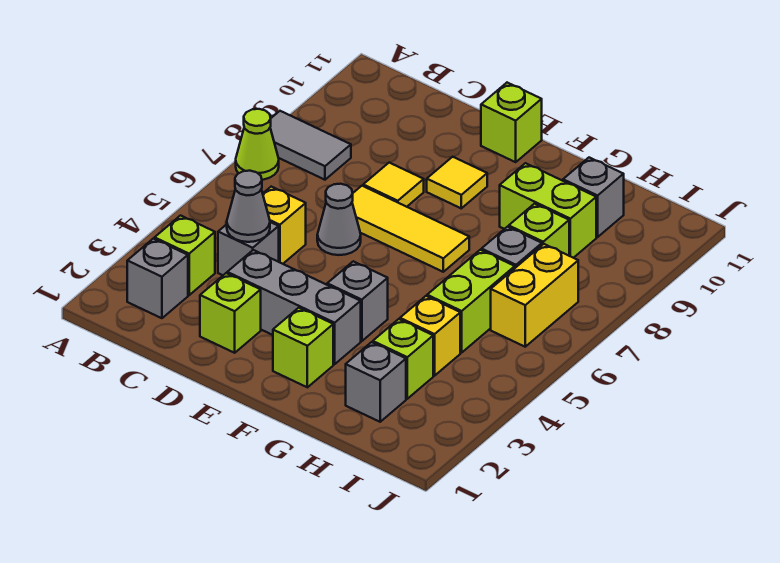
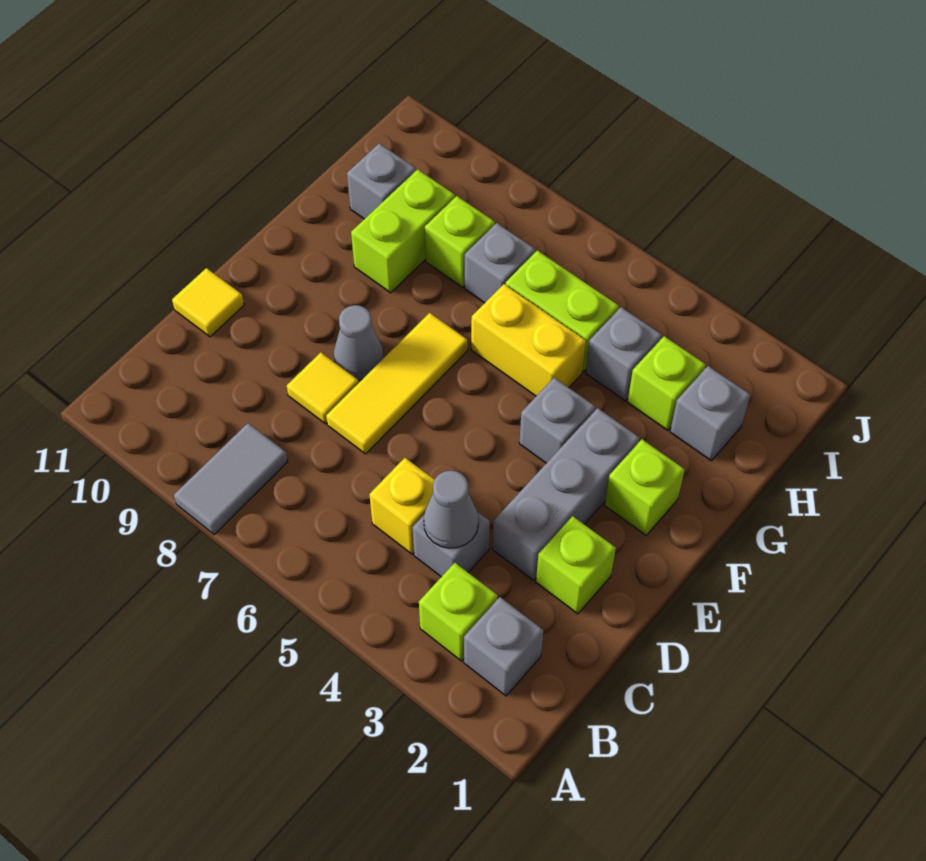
lime cone A7 level 1 -> none
grey cone D6 level 1 -> grey cone E8 level 1
yellow tile E9 level 1 -> yellow tile D11 level 1
lime brick E11 level 1 -> none
yellow brick H4 level 1 -> grey brick H4 level 1
yellow brick I6:I7 level 1 -> yellow brick G5:G6 level 1

